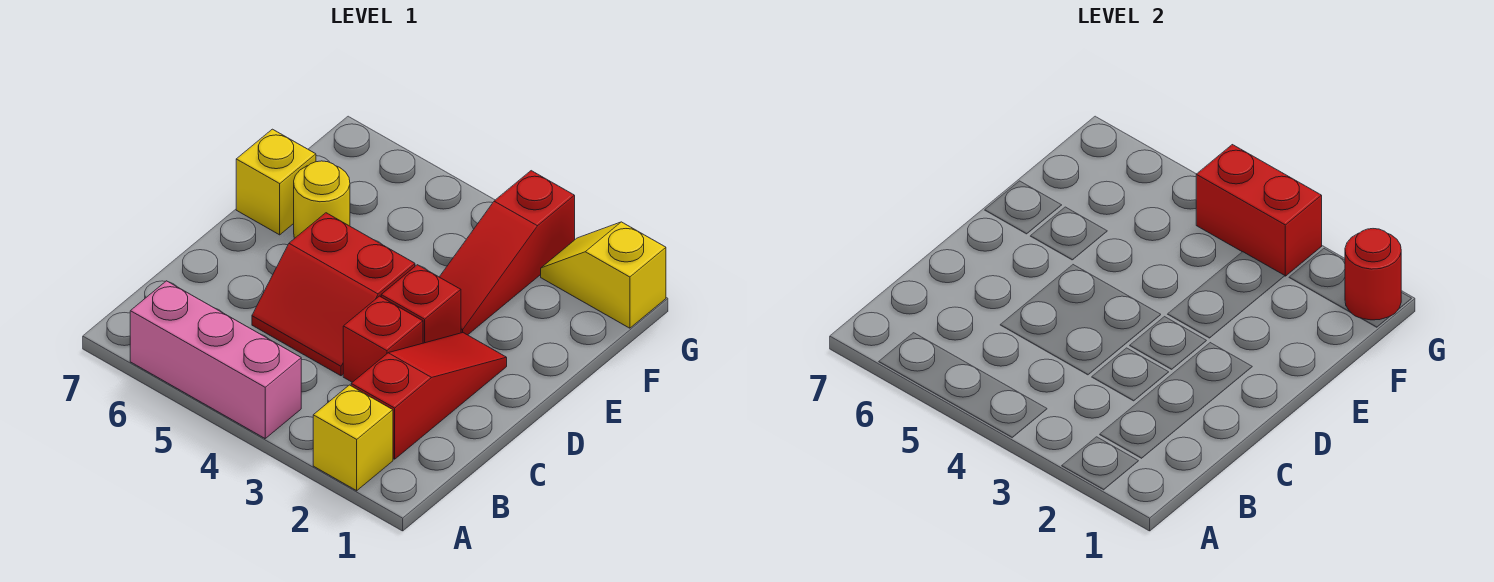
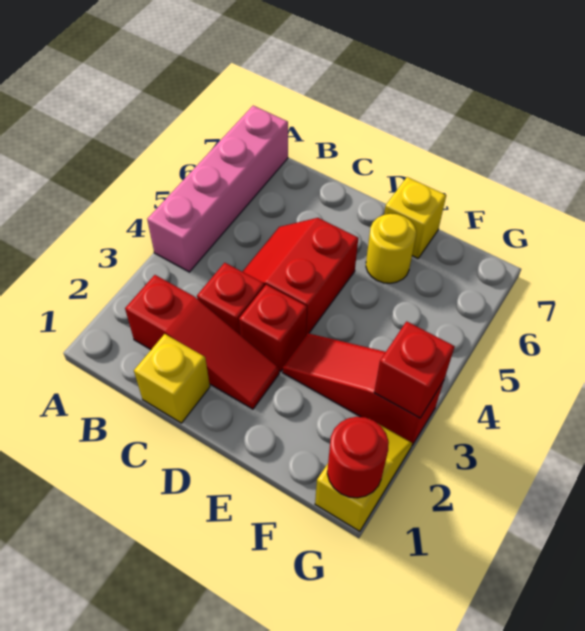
yellow brick A2 level 1 -> yellow brick C1 level 1
pink brick A4:A6 level 1 -> pink brick A4:A7 level 1
red brick G3:G4 level 2 -> red brick G3 level 2

